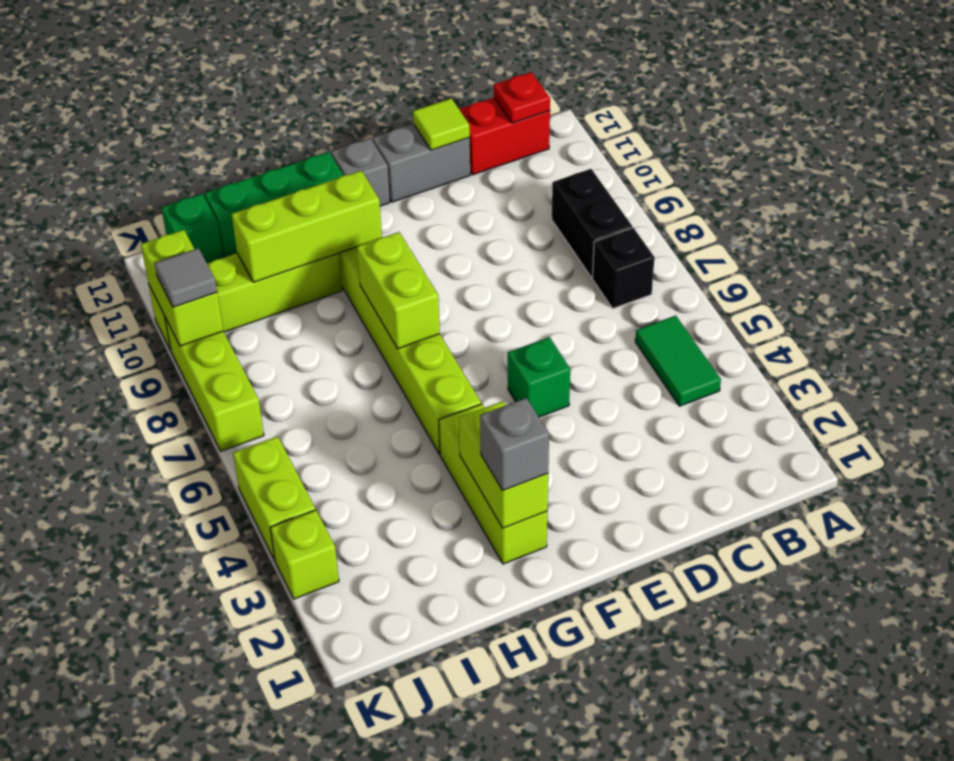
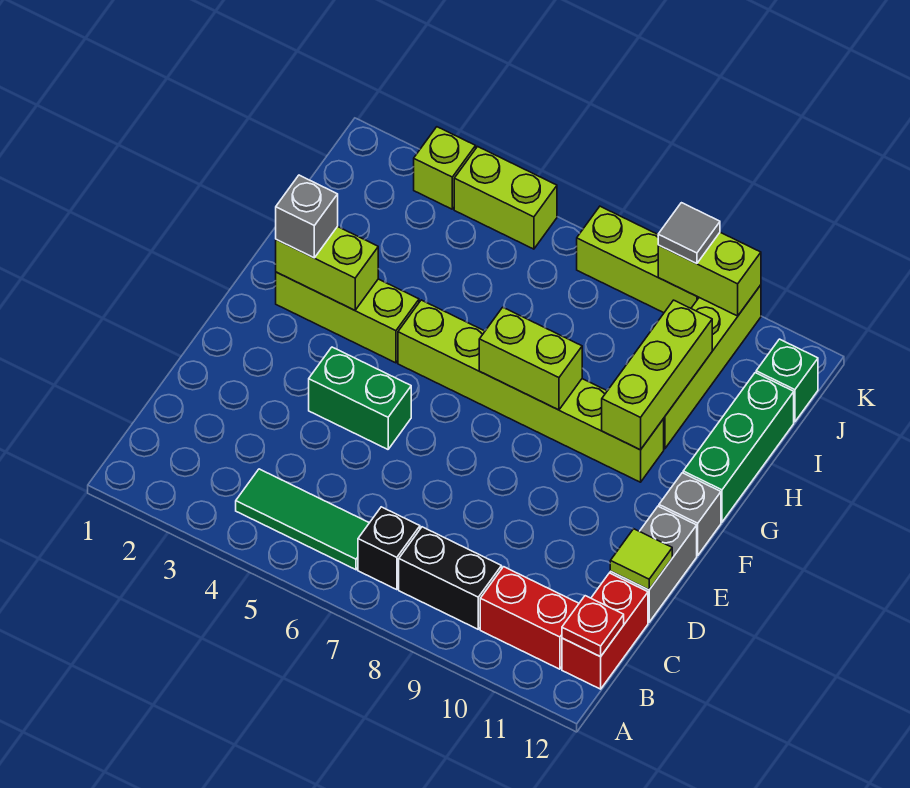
green tile B4:B5 level 1 -> green tile B4:B6 level 1
none -> red brick B10:B11 level 1
green brick E5 level 1 -> green brick E4:E5 level 1

